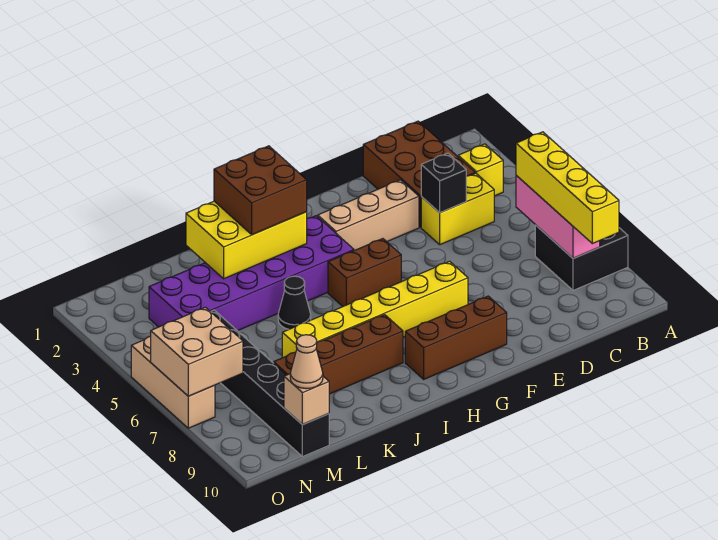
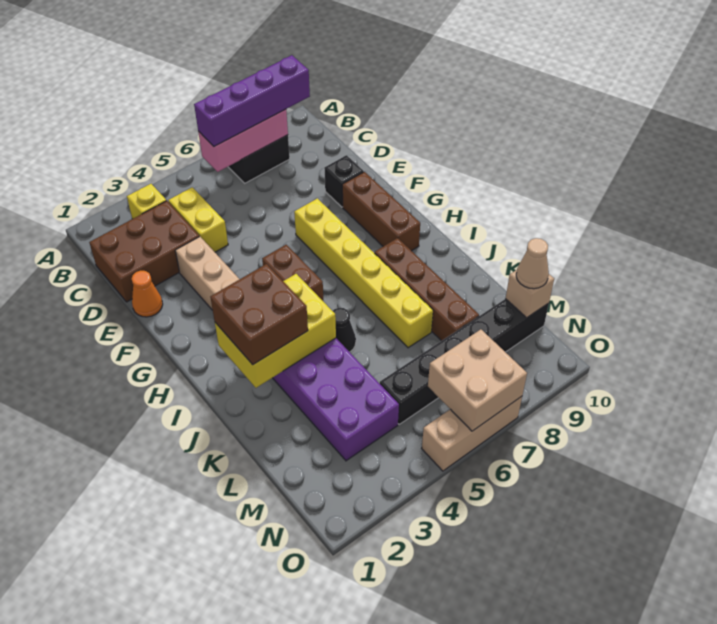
yellow brick B6:B9 level 3 -> purple brick B6:B9 level 3
black brick D4 level 2 -> black brick E9 level 1
none -> orange cone E1 level 1
yellow brick I2:K3 level 2 -> yellow brick I2:J4 level 2

